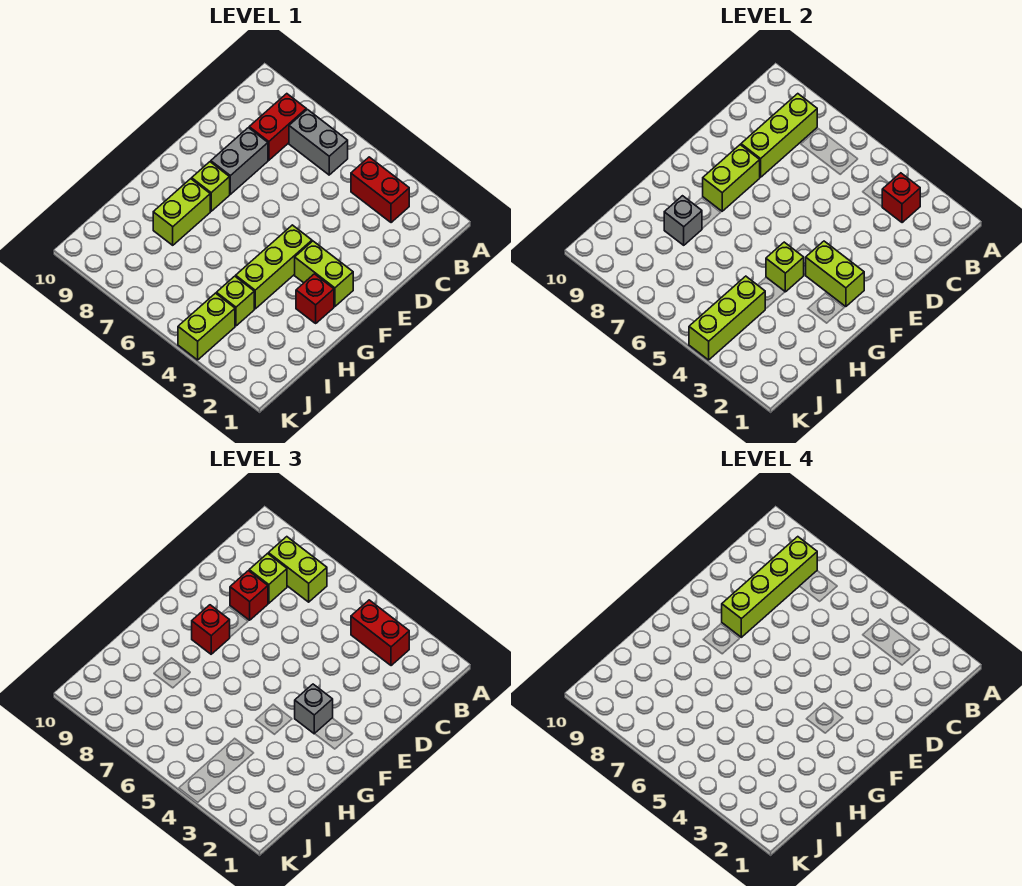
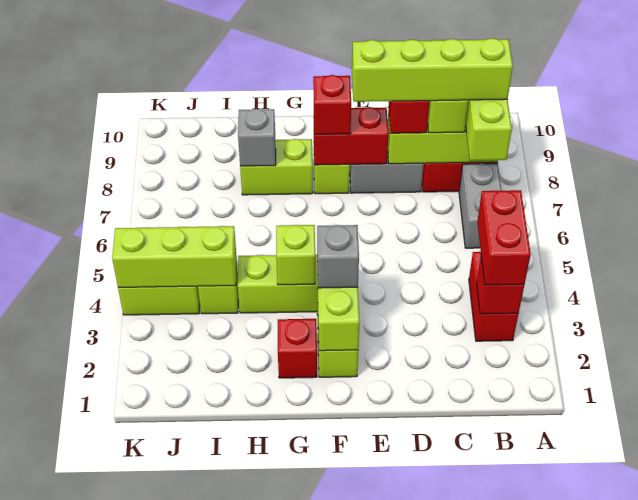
lime brick E8:F8 level 2 -> red brick E8:F8 level 2

